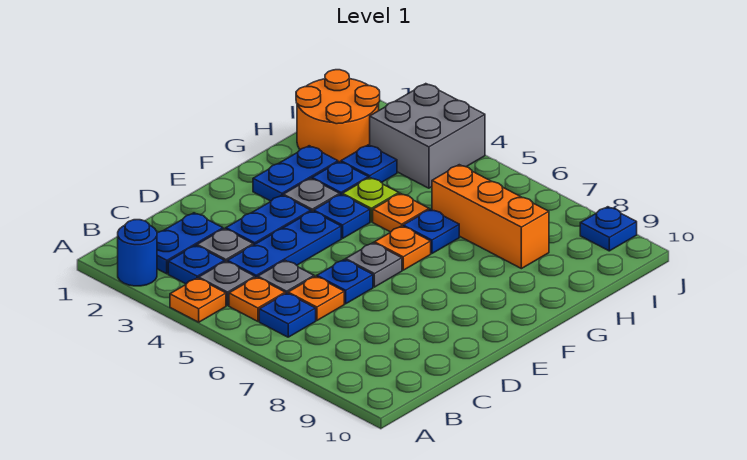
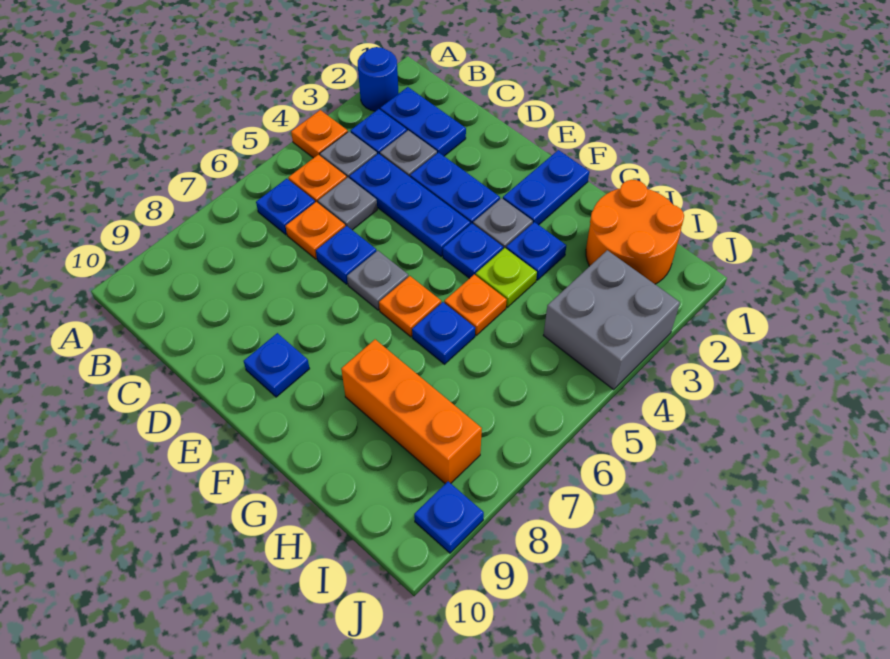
blue plate F2:G2 level 1 -> blue plate F1:F2 level 1
blue plate H3 level 1 -> blue plate E9 level 1
orange brick H6:H8 level 1 -> orange brick G8:I8 level 1

